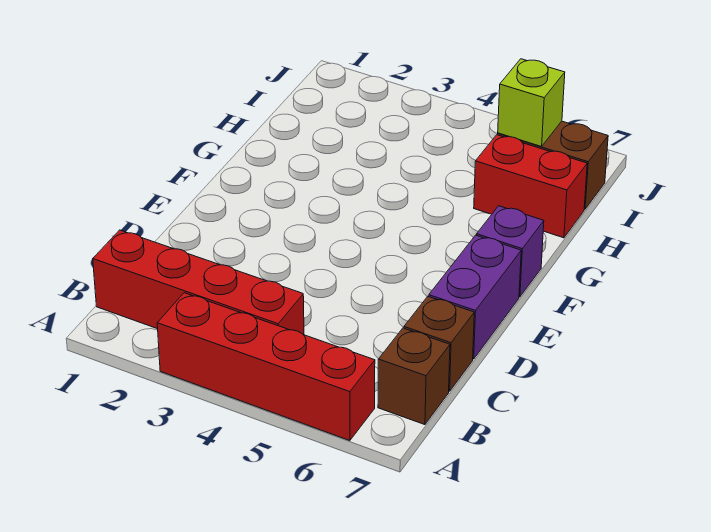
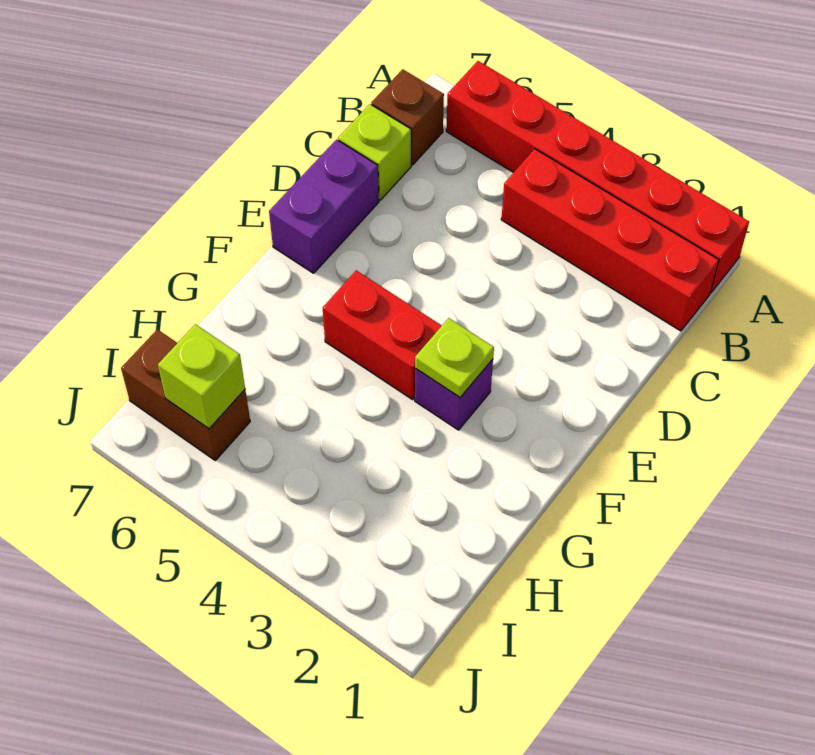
red brick A3:A6 level 1 -> red brick A1:A6 level 1
brown brick C7 level 1 -> lime brick C7 level 1
none -> lime plate F3 level 2
purple brick F7 level 1 -> purple brick F3 level 1
red brick H6:H7 level 1 -> red brick F4:F5 level 1

